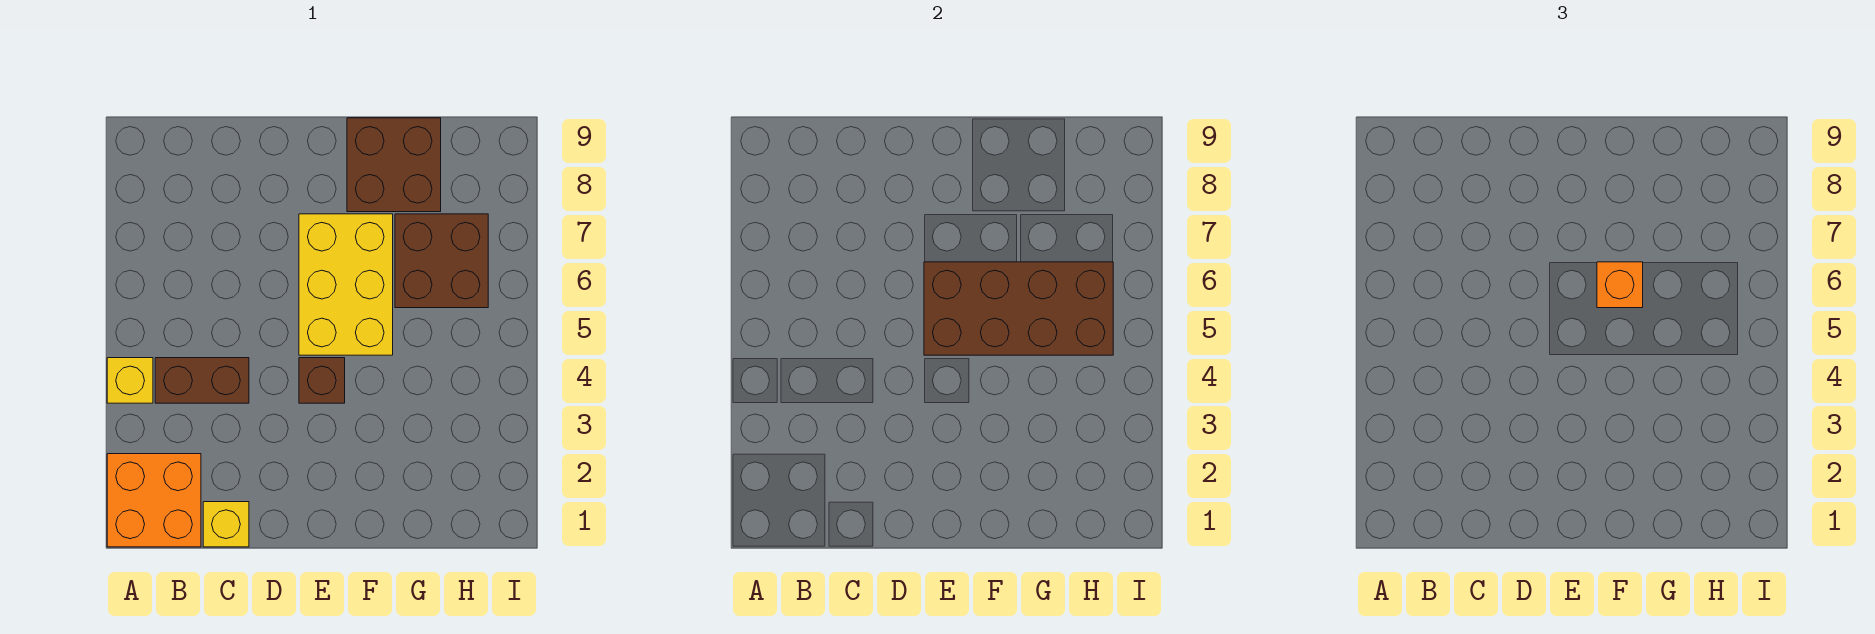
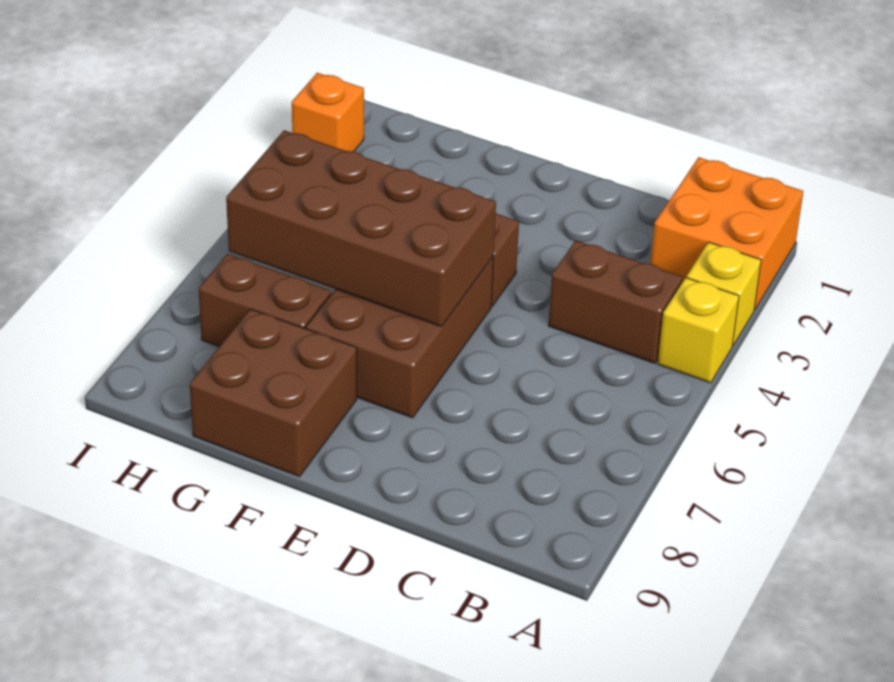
yellow brick C1 level 1 -> yellow brick A3 level 1
yellow brick E5:F7 level 1 -> brown brick E5:F7 level 1
orange brick F6 level 3 -> orange brick I2 level 1
brown brick G6:H7 level 1 -> brown brick G7:H7 level 1

